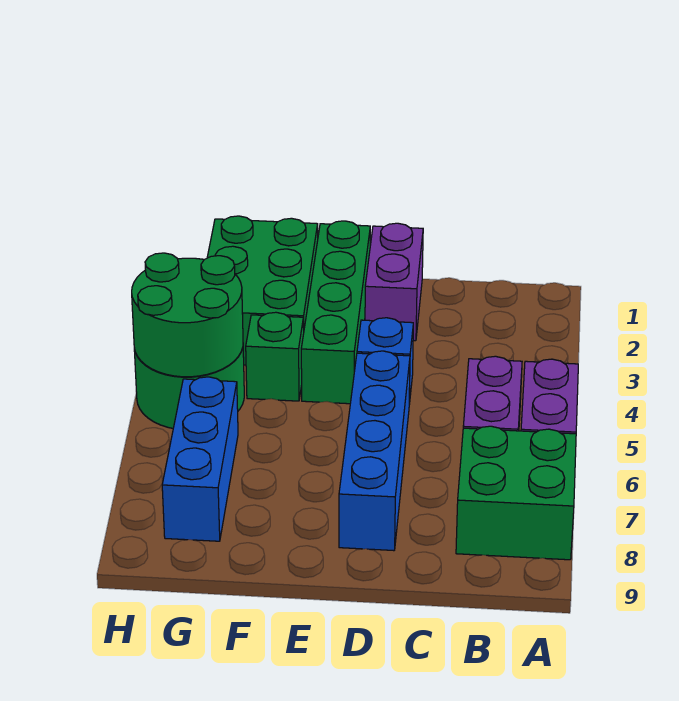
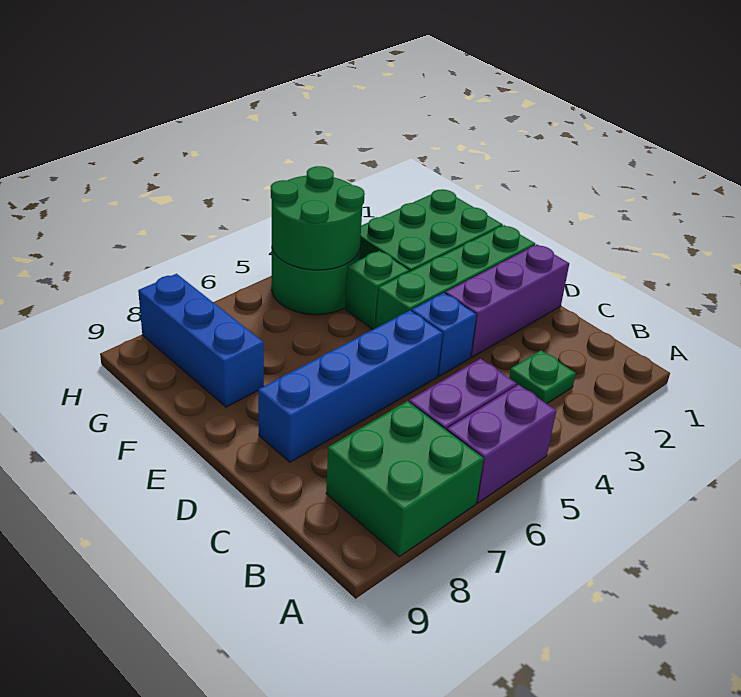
none -> green plate B3 level 1
purple brick D1:D2 level 1 -> purple brick D1:D3 level 1
blue brick G6:G8 level 1 -> blue brick F8:H8 level 1

